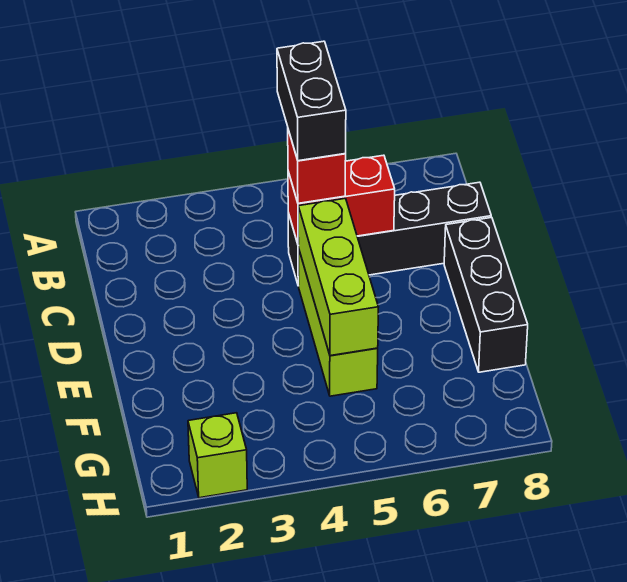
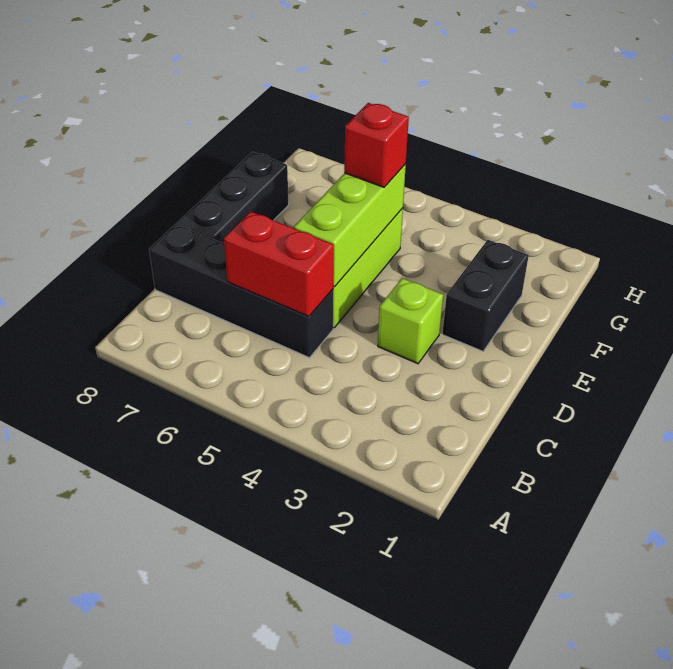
black brick B5:C5 level 4 -> black brick E2:F2 level 1
red brick C5 level 3 -> red brick F5 level 3
lime brick H2 level 1 -> lime brick D3 level 1

